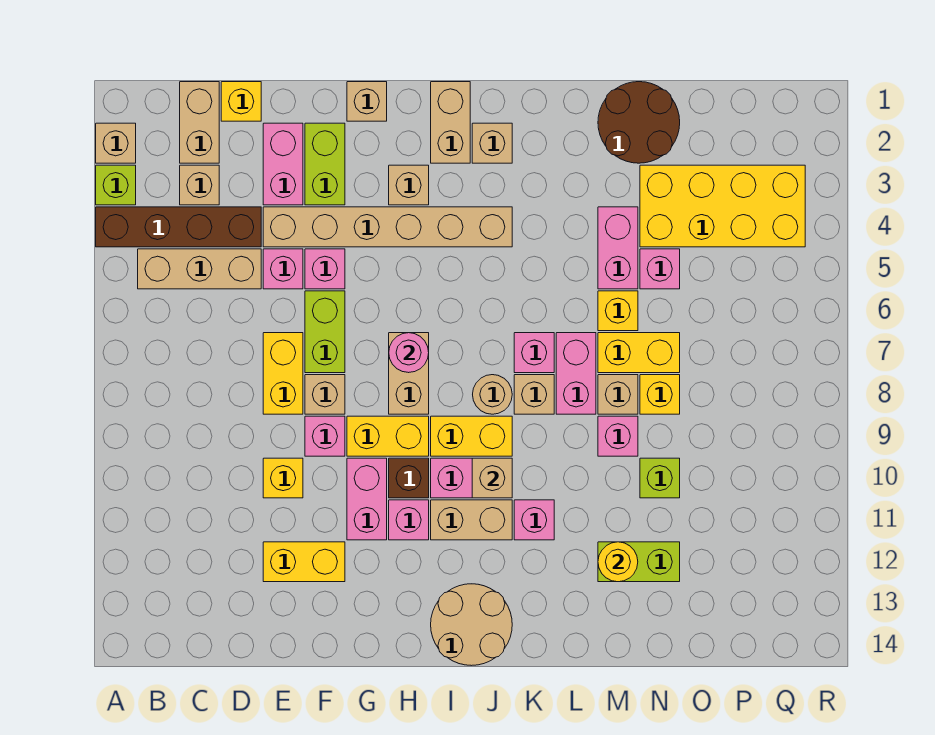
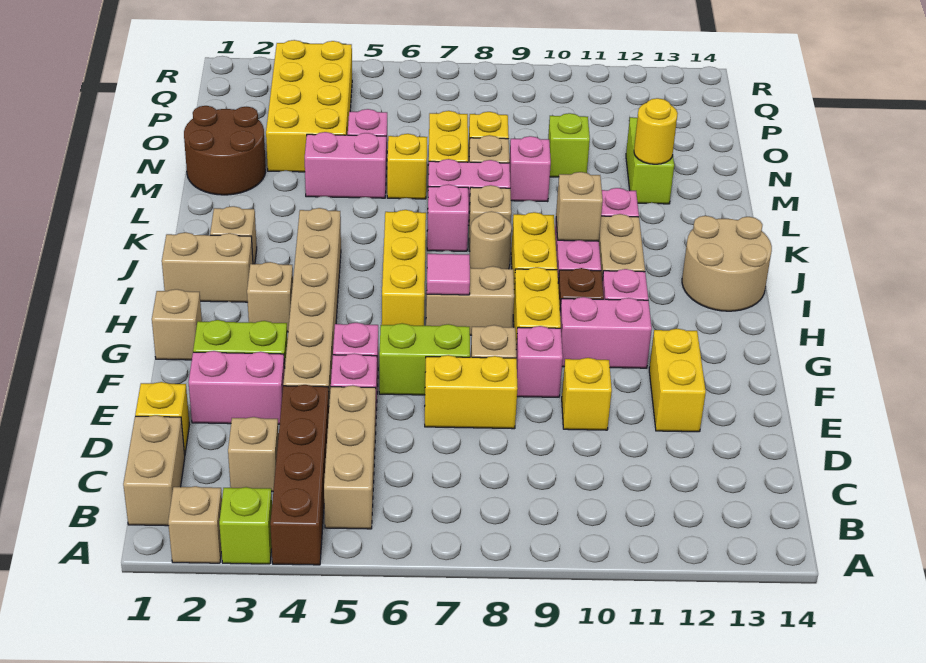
tan brick C1:C2 level 1 -> tan brick B1:C1 level 1
none -> yellow brick H6:J6 level 1
pink round brick H7 level 2 -> pink tile H7 level 2

